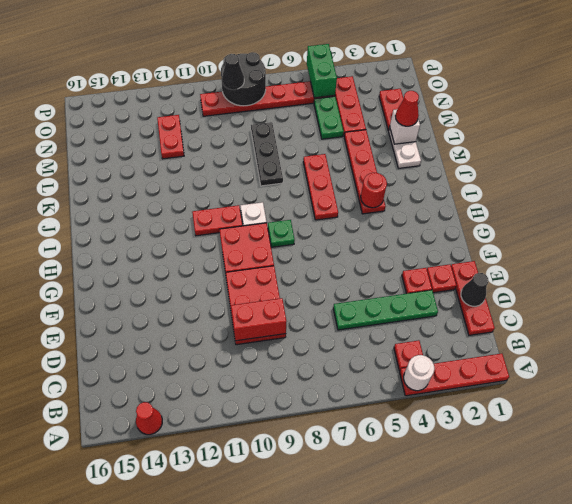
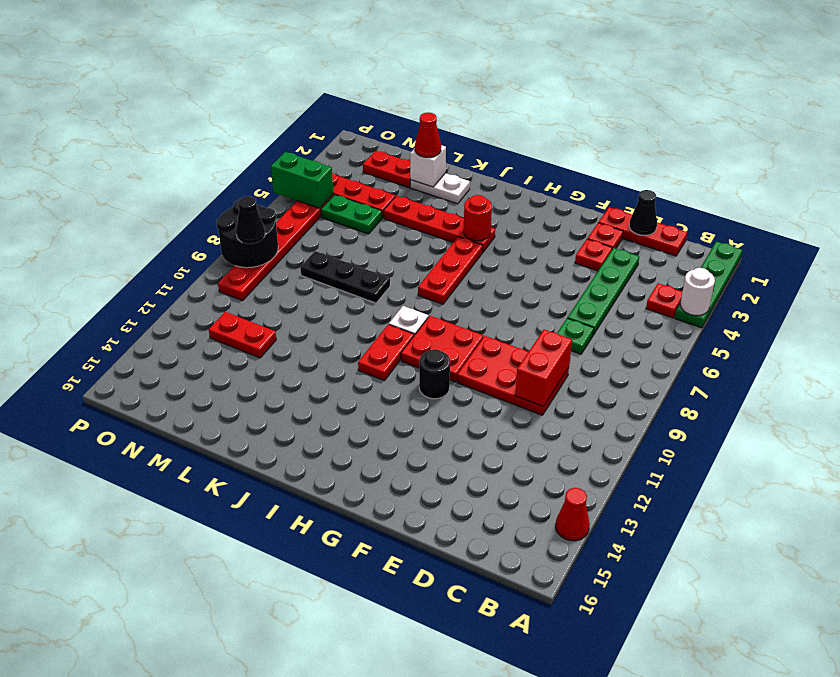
red plate A1:A4 level 1 -> green plate A1:A4 level 1
none -> black round brick G11 level 1
green plate H8 level 1 -> green plate D7 level 1
red plate I6:K6 level 1 -> red plate I5:I7 level 1

